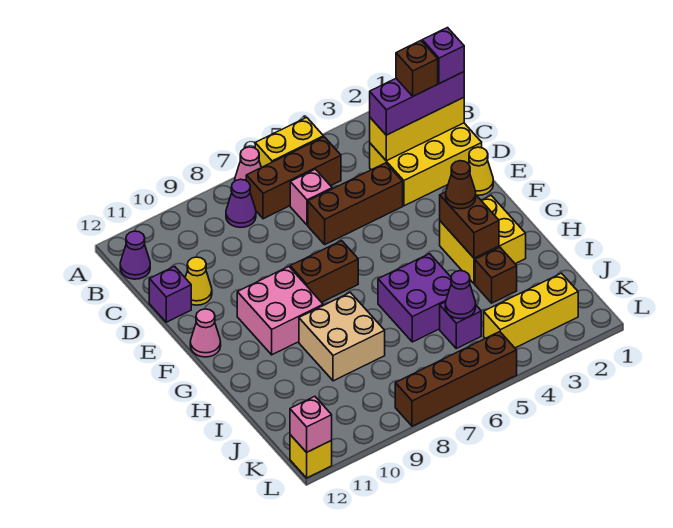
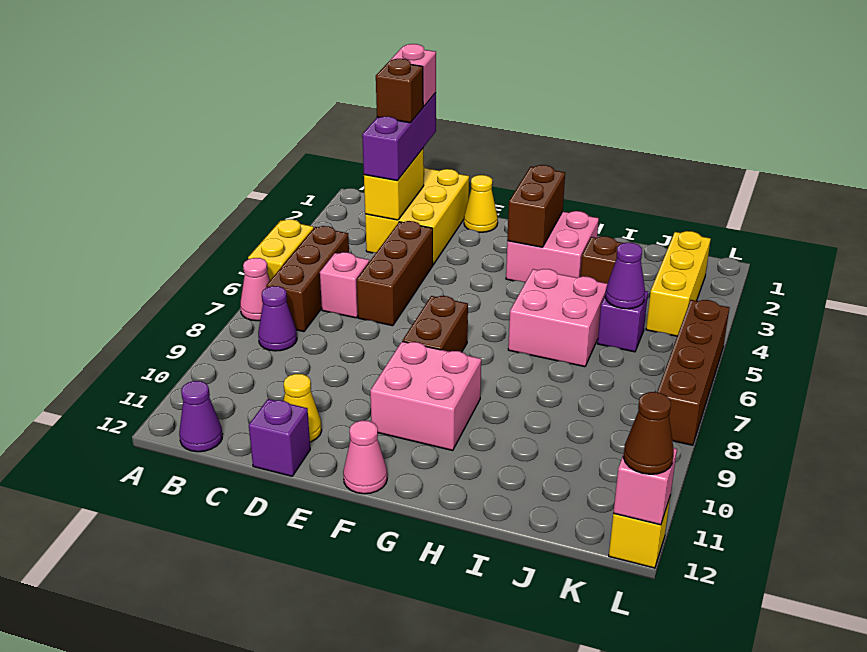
yellow brick C1:C3 level 2 -> yellow brick C2:C3 level 2
purple brick C1 level 4 -> pink brick C1 level 4
yellow brick G2:H3 level 1 -> pink brick G2:H3 level 1
brown brick G3:H3 level 2 -> brown brick G2:G3 level 2
brown cone G3 level 3 -> brown cone L12 level 3
purple brick H5:I6 level 1 -> pink brick H5:I6 level 1
tan brick H8:I9 level 1 -> none

